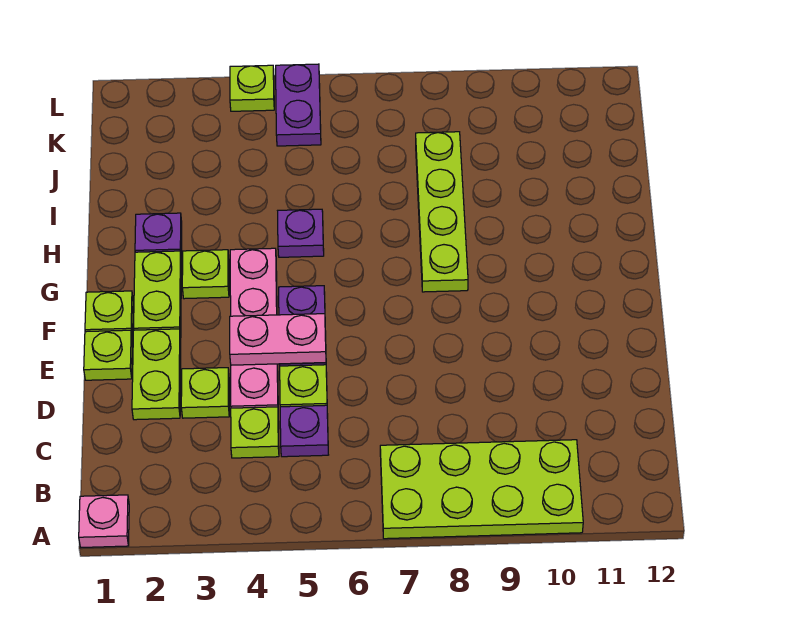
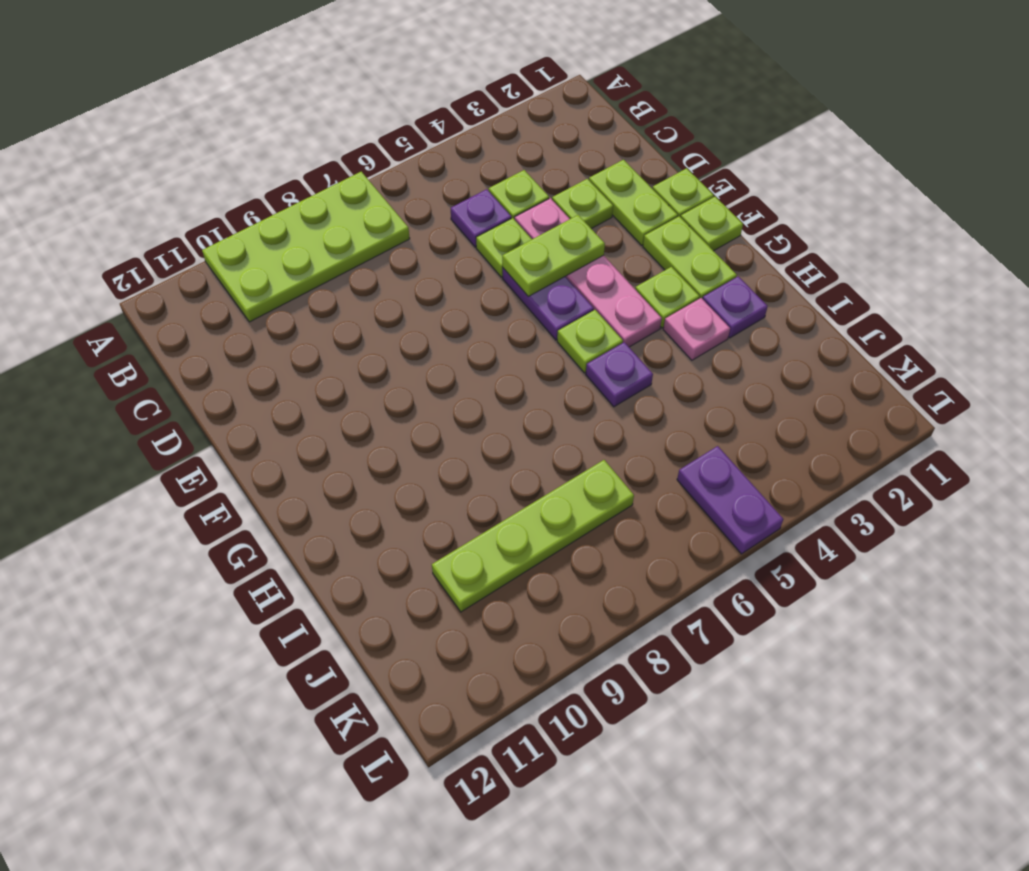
pink plate A1 level 1 -> pink plate H3 level 1
pink plate E4:E5 level 2 -> lime plate E4:E5 level 2
lime plate G8:J8 level 1 -> lime plate J7:J10 level 1
lime plate L4 level 1 -> lime plate G5 level 1

